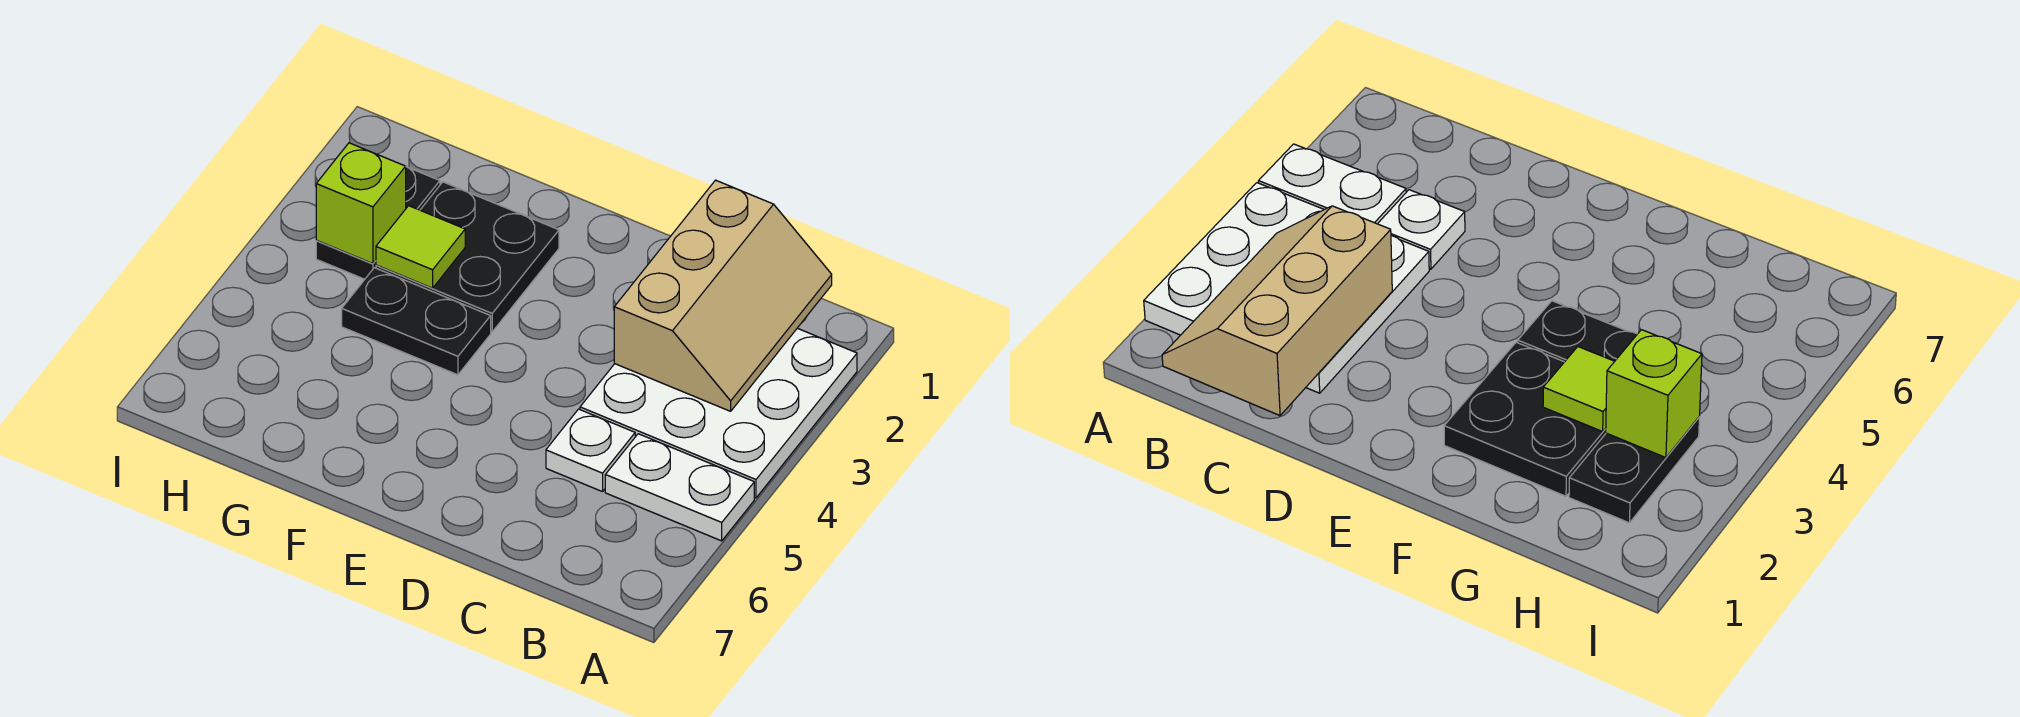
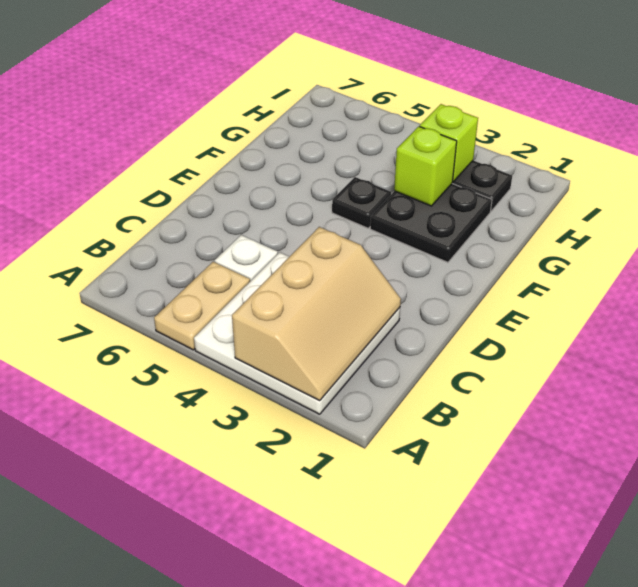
white plate A5:B5 level 1 -> tan plate A5:B5 level 1
tan slope B1:C3 level 2 top C -> tan slope A2:C3 level 2 top 3
black plate F4:G4 level 1 -> black plate F4 level 1
lime tile G3 level 2 -> lime brick G3 level 2

